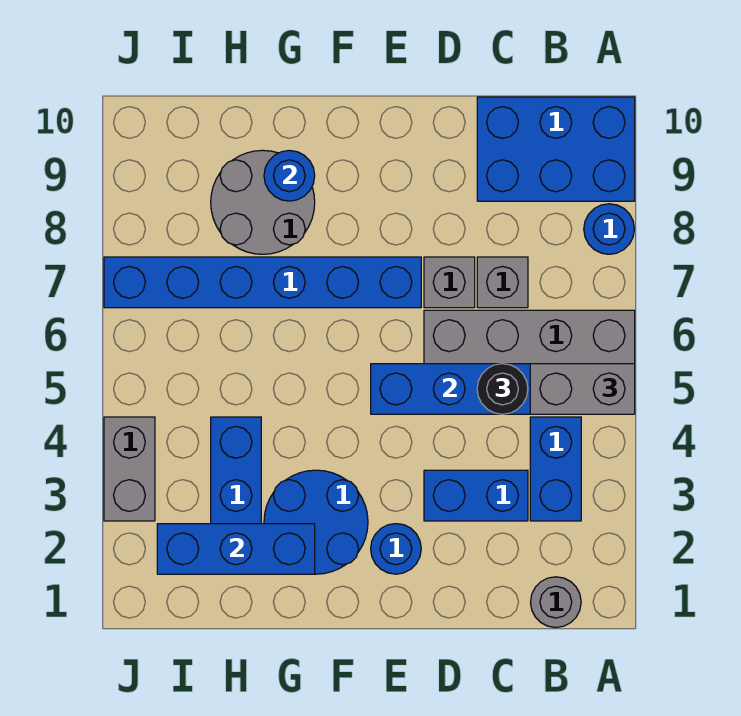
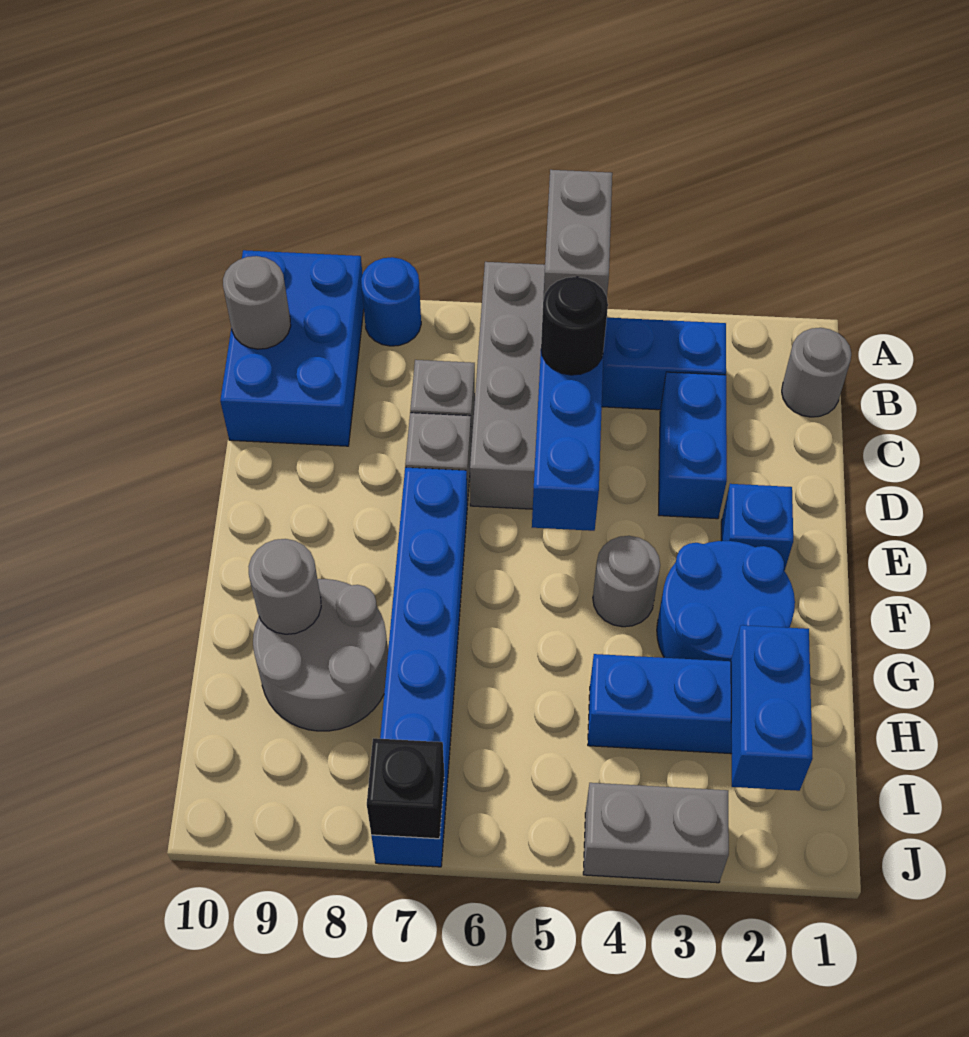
none -> grey round brick B10 level 2
blue round brick E2 level 1 -> blue brick E2 level 1
none -> grey round brick F4 level 1
blue brick G2:I2 level 2 -> blue brick H2:I2 level 2
blue round brick G9 level 2 -> grey round brick G9 level 2
none -> black brick J7 level 2

